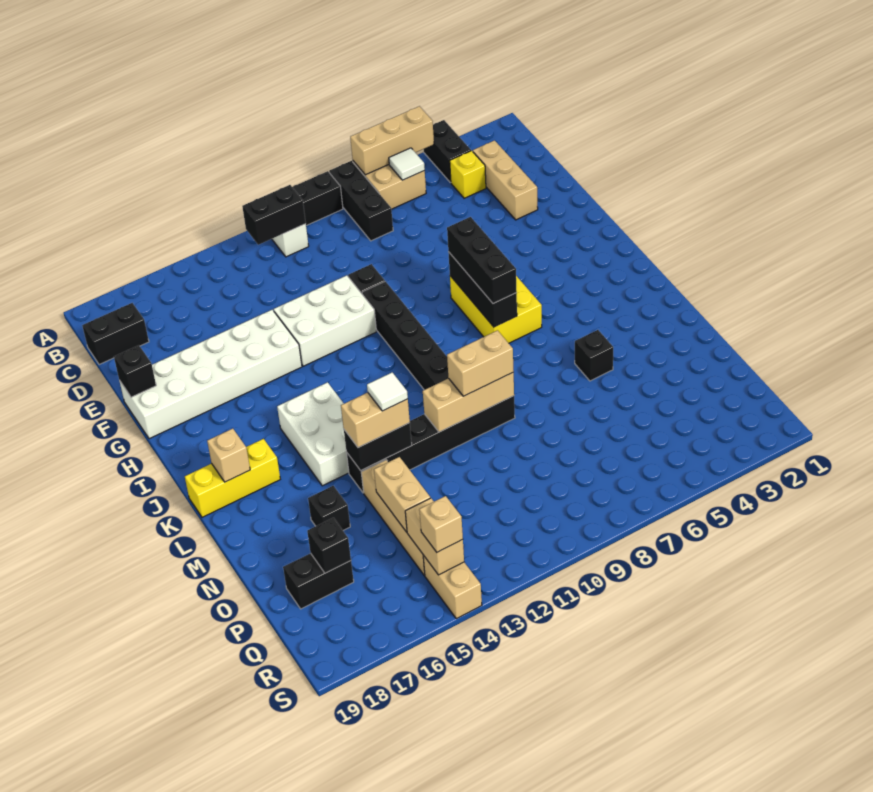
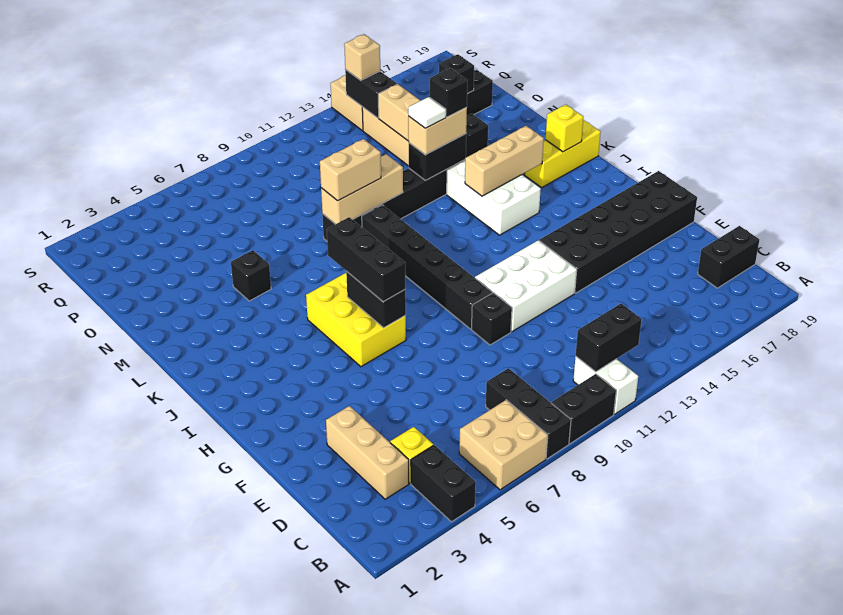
tan brick A5:A7 level 2 -> tan brick K14:K16 level 2
white tile B6 level 2 -> none
white brick F14:G19 level 1 -> black brick F14:G19 level 1
black brick F19 level 2 -> black brick M14 level 4
black brick H7:J7 level 2 -> black brick H7:I7 level 2
tan brick K18 level 2 -> yellow brick K18 level 2
tan brick Q14:R14 level 2 -> black brick Q14:R14 level 2

